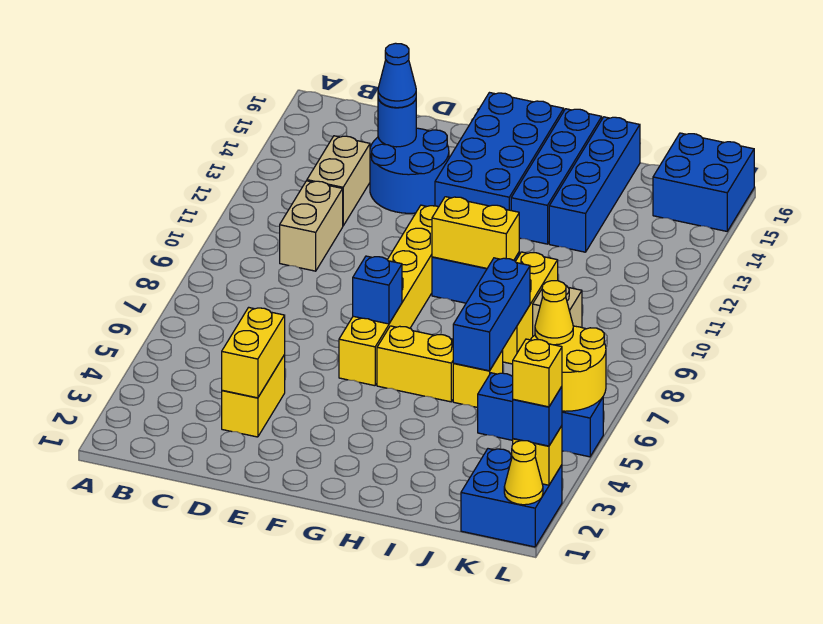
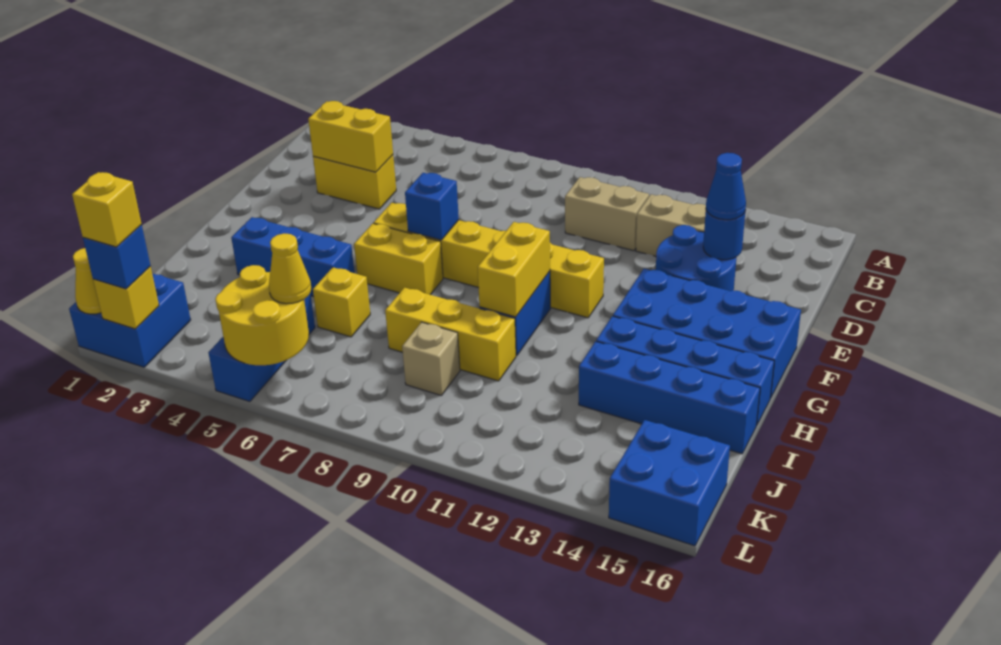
yellow brick G6:H6 level 1 -> yellow brick G6:G7 level 1
blue brick I6:I8 level 2 -> blue brick H3:H5 level 1

